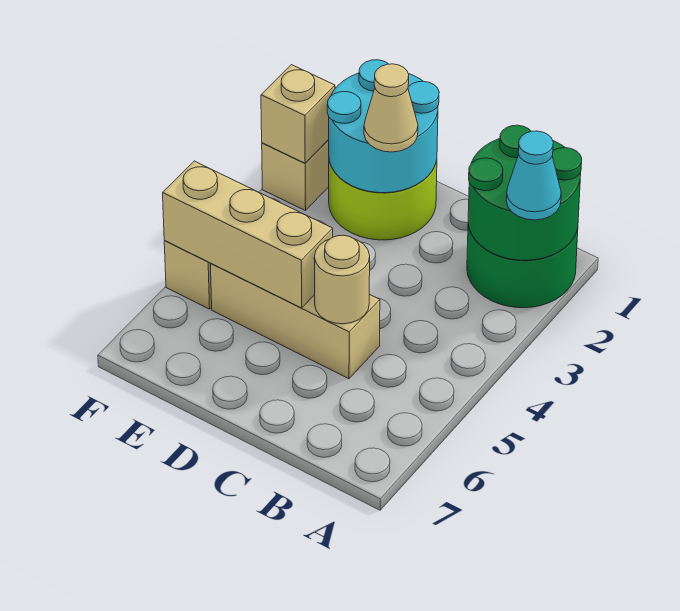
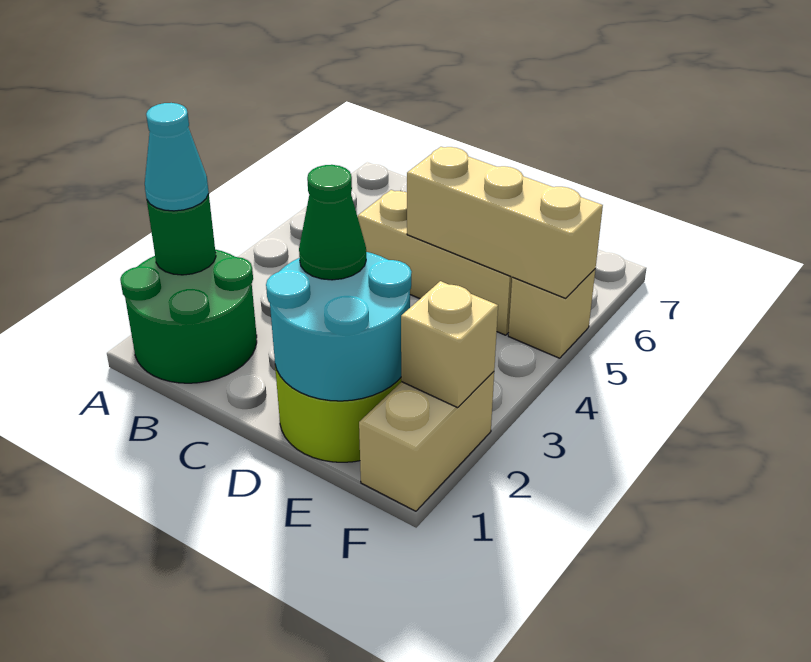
green round brick A1:B2 level 2 -> green round brick A2 level 2
tan round brick C5 level 2 -> none
tan cone D2 level 3 -> green cone D2 level 3

